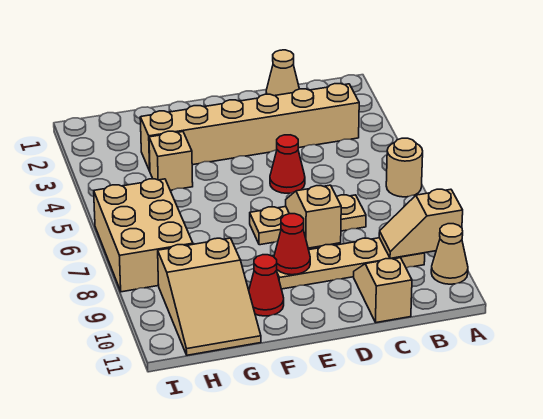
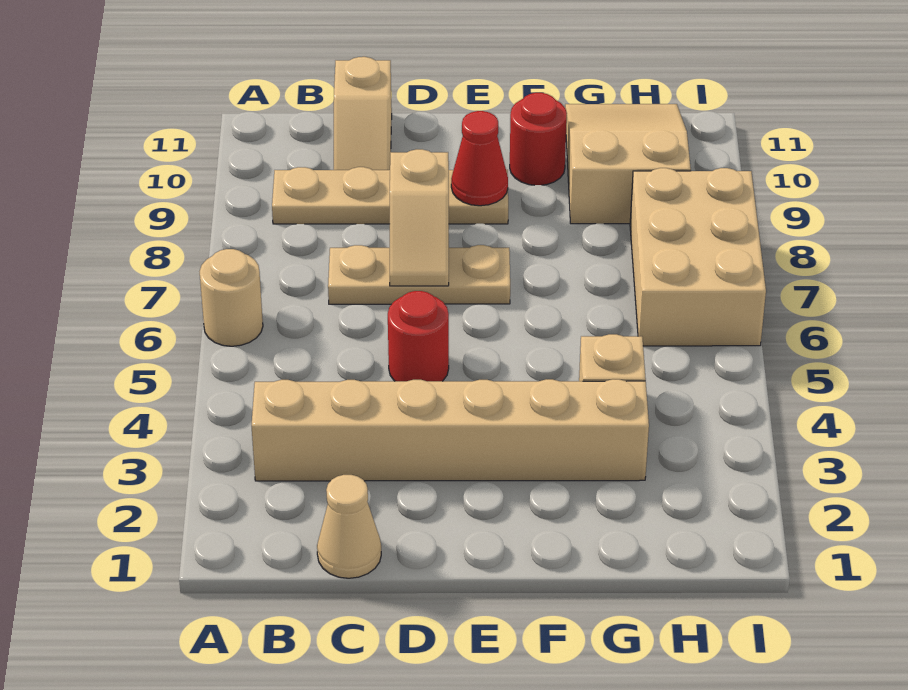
tan slope A9:B9 level 2 top A -> none
tan cone A10 level 1 -> none
red cone D5 level 1 -> red round brick D5 level 1
red cone F10 level 1 -> red round brick F10 level 1

